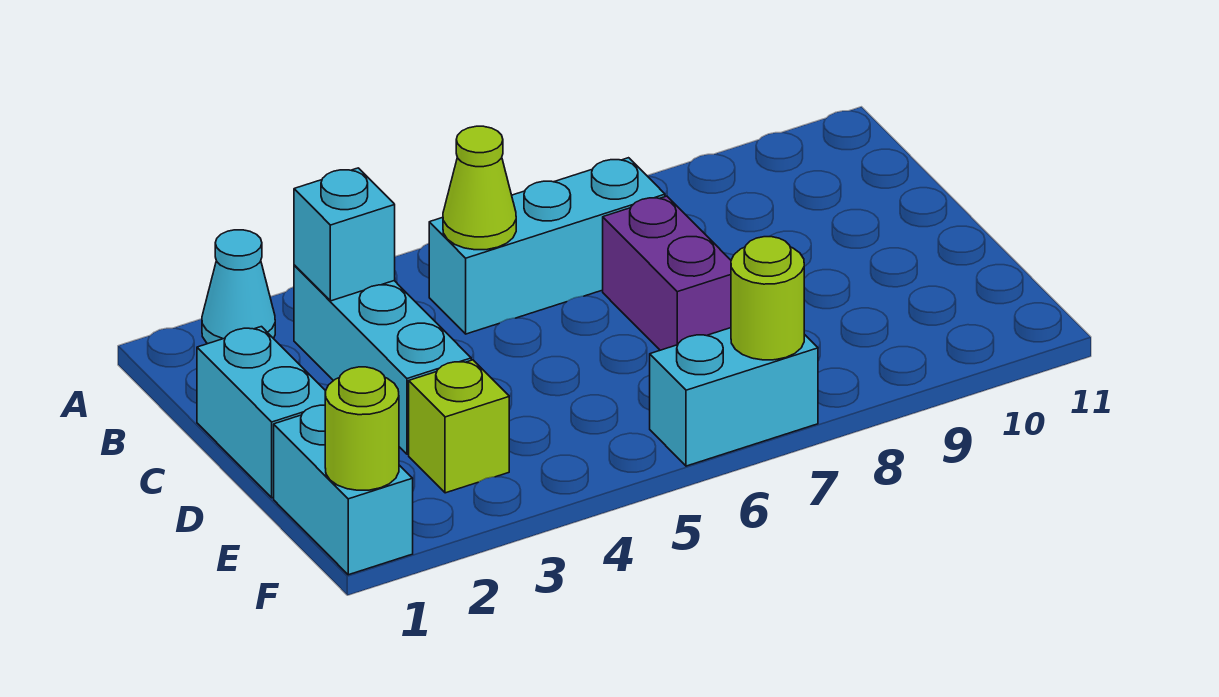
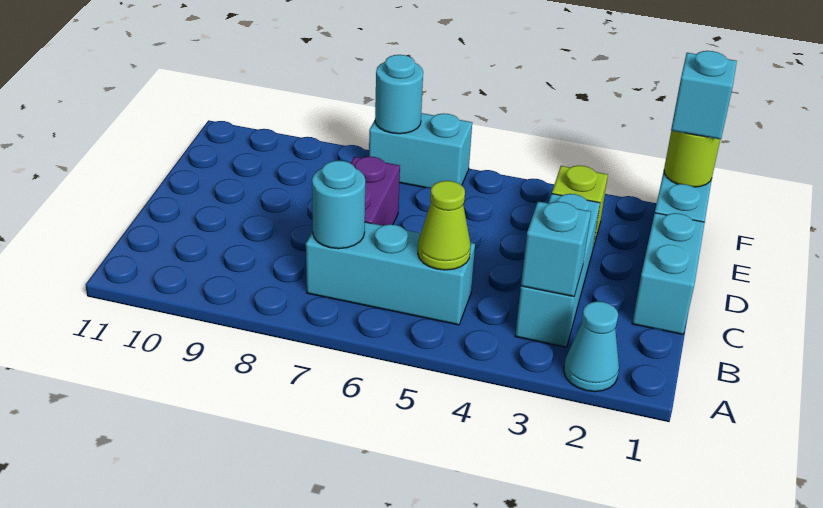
none -> cyan round brick B7 level 2
none -> cyan brick F1 level 3
lime round brick F7 level 2 -> cyan round brick F7 level 2

